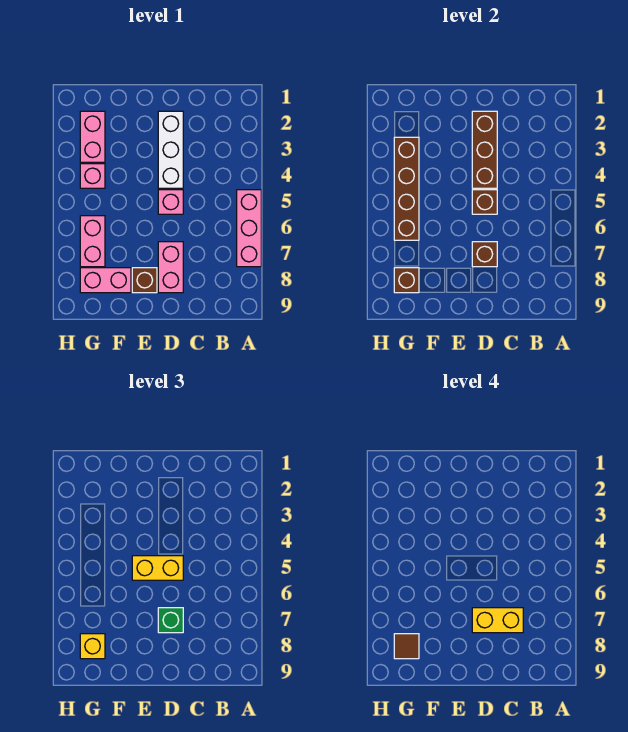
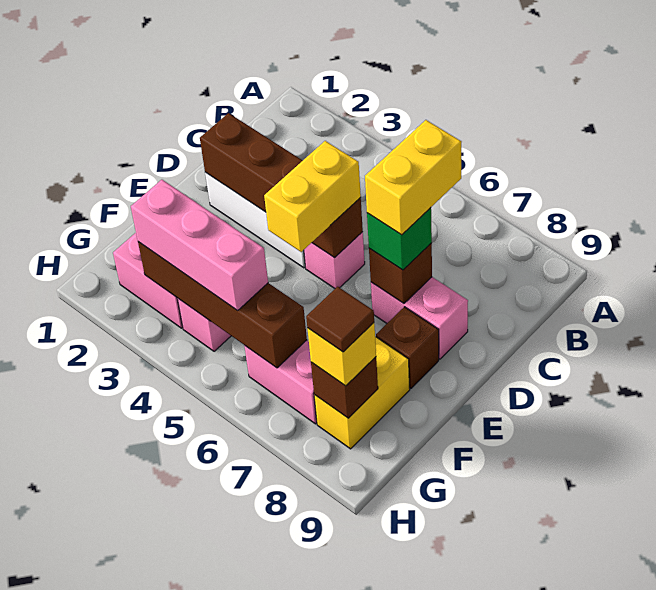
pink brick A5:A7 level 1 -> pink brick G3:G5 level 3
pink brick F8:G8 level 1 -> yellow brick F8:G8 level 1

